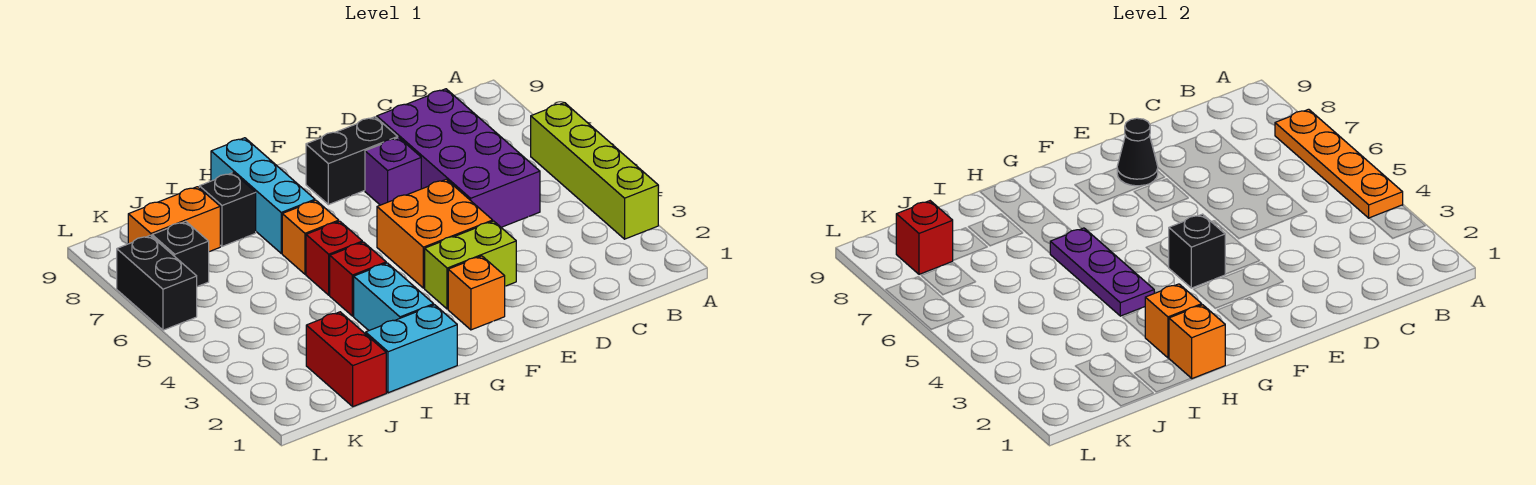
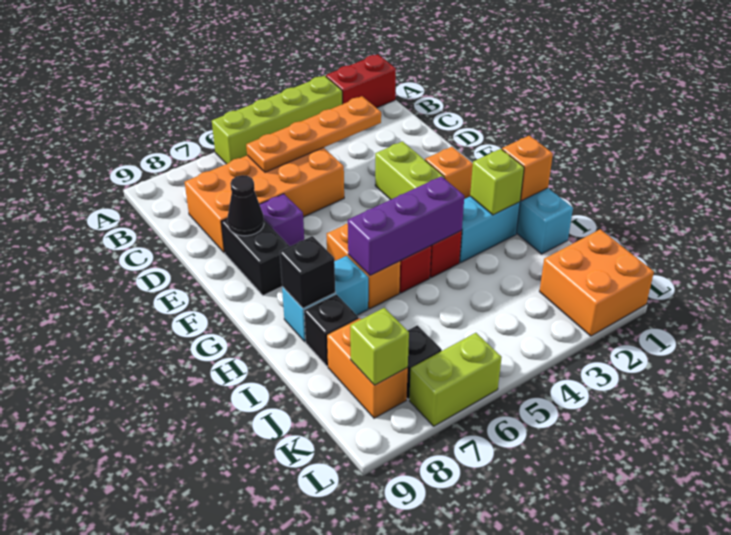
orange plate A4:A7 level 2 -> orange plate C3:C6 level 2
purple brick C5:D8 level 1 -> orange brick C5:D8 level 1
orange brick E4:F5 level 1 -> orange brick K1:L2 level 1
black brick F4 level 2 -> black brick H8 level 2
orange brick H2 level 2 -> lime brick H2 level 2
purple plate H4:H6 level 2 -> purple brick H4:H6 level 2
orange brick H6 level 1 -> orange brick G6:H6 level 1
cyan brick H7:H9 level 1 -> cyan brick H7:H8 level 1
red brick J1:J2 level 1 -> red brick A1:A2 level 1
red brick K8 level 2 -> lime brick K8 level 2
black brick L6:L7 level 1 -> lime brick L6:L7 level 1

